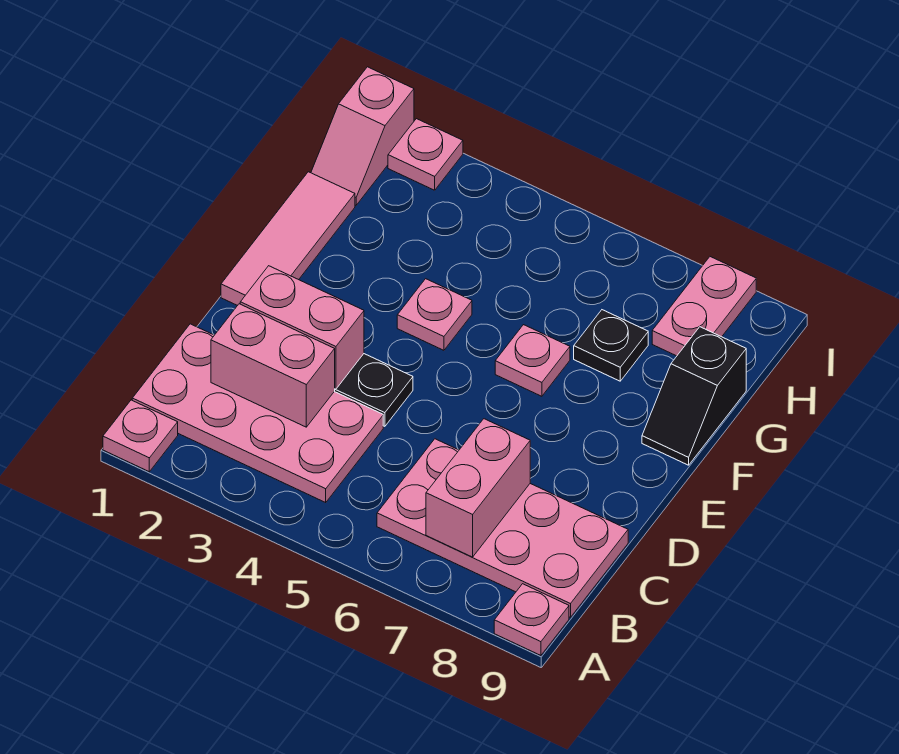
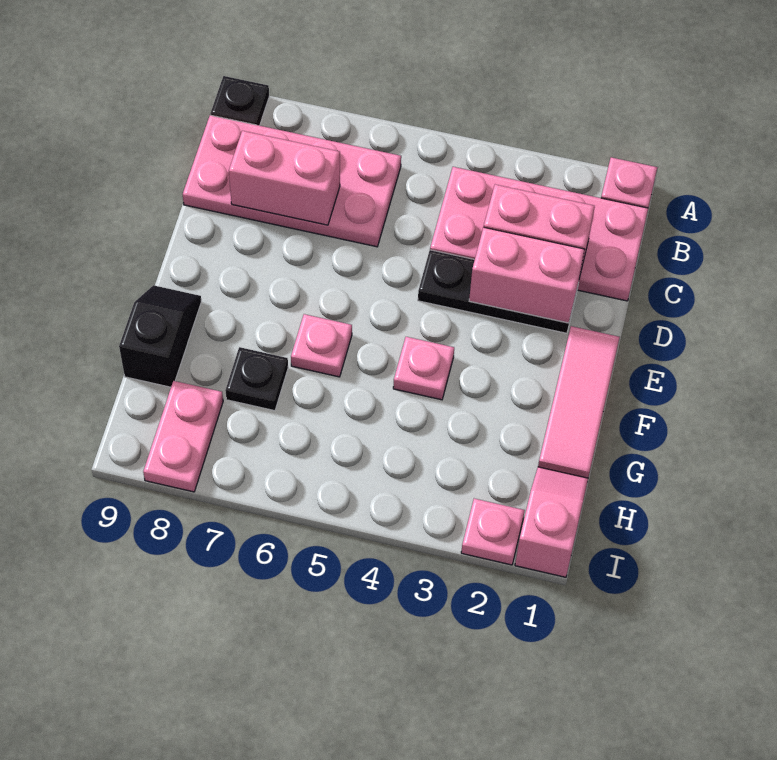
pink plate A9 level 1 -> black plate A9 level 1
pink brick B7:C7 level 2 -> pink brick C7:C8 level 2

